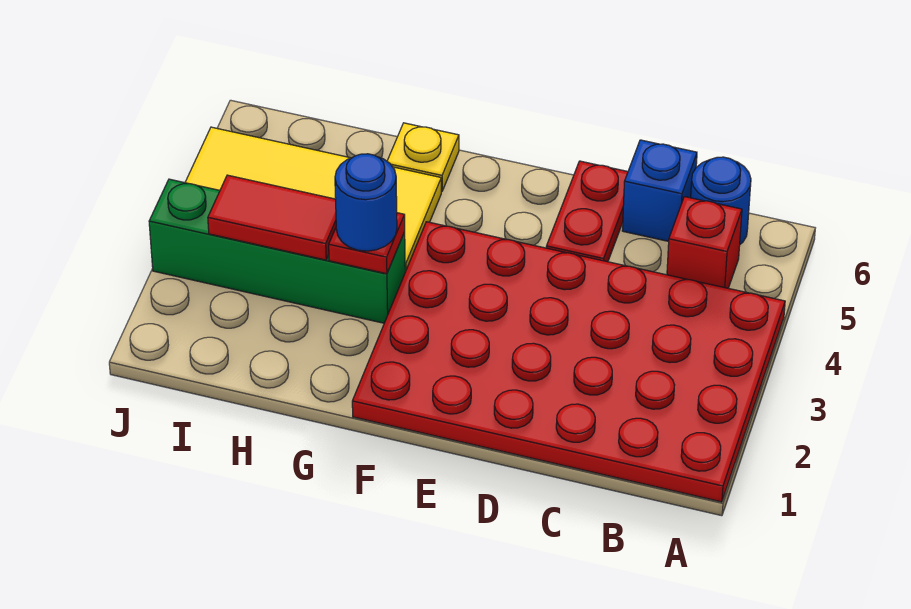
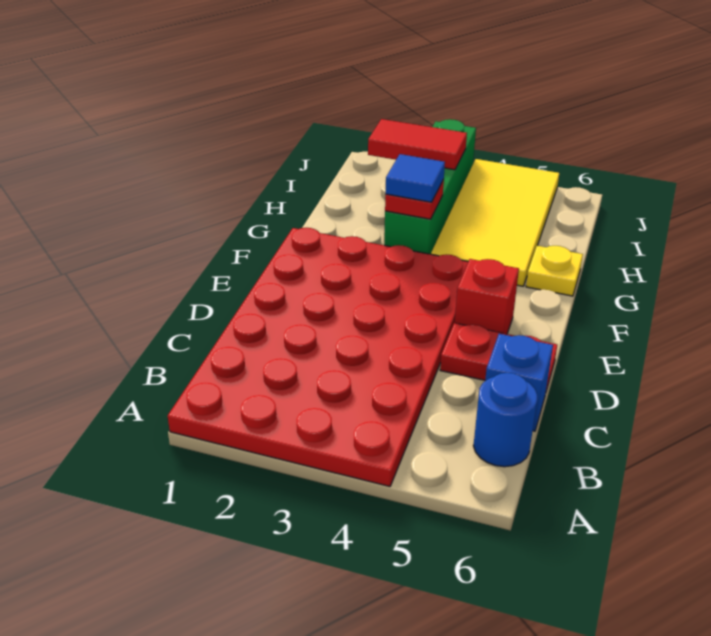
red brick B5 level 1 -> red brick E5 level 1
blue round brick G3 level 3 -> blue tile G3 level 3
red tile H3:I3 level 2 -> red tile I2:I3 level 2

